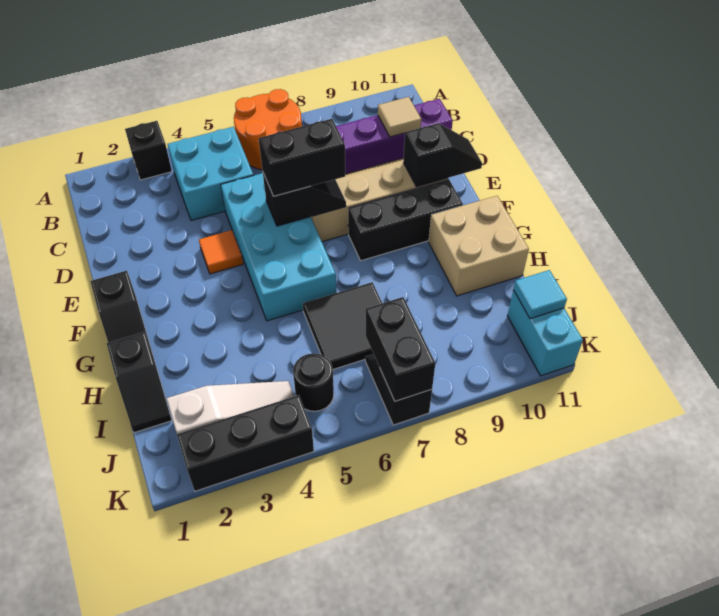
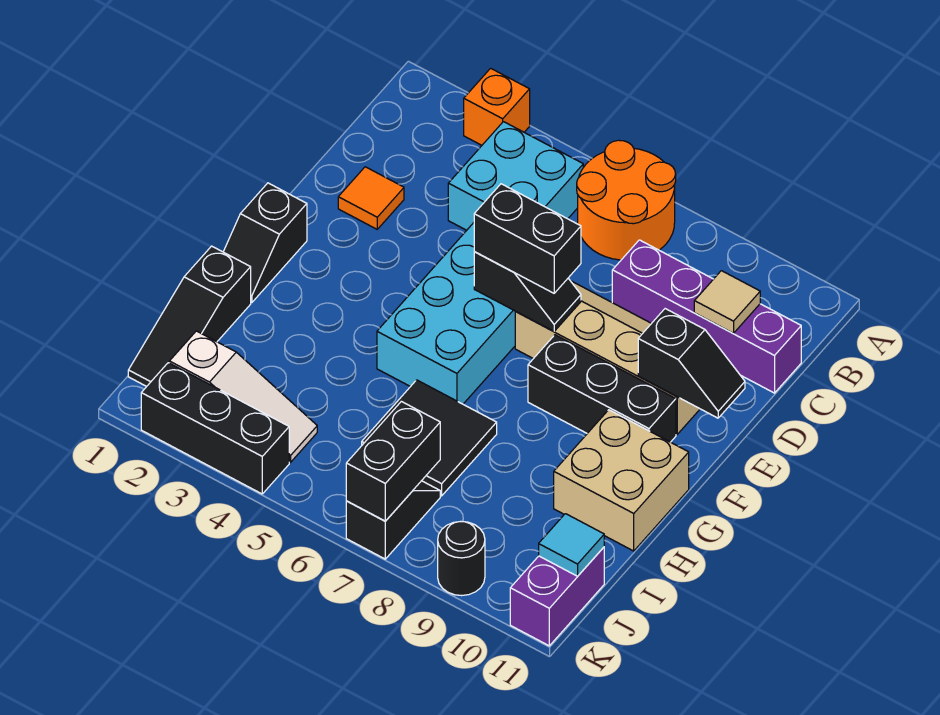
black brick A3 level 1 -> orange brick A3 level 1
orange tile E4 level 1 -> orange tile D2 level 1
black slope H1:I1 level 1 top H -> black slope H1:J1 level 1 top H
black round brick J5 level 1 -> black round brick K9 level 1
cyan brick J11:K11 level 1 -> purple brick J11:K11 level 1

